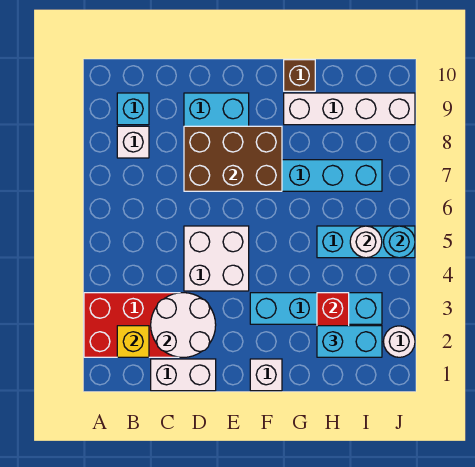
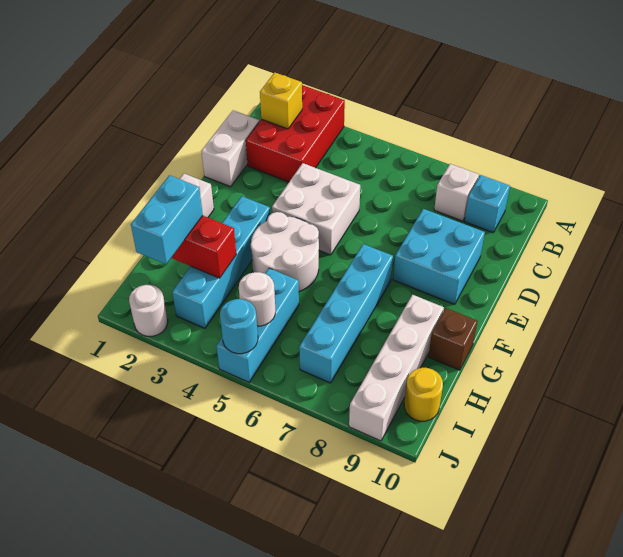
white round brick C2:D3 level 2 -> white round brick F4:G5 level 1
brown brick D7:F8 level 2 -> none
none -> yellow round brick I10 level 1

